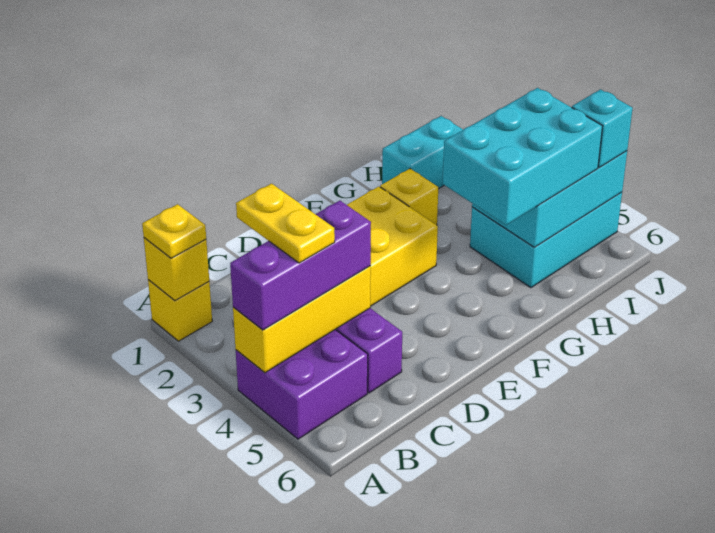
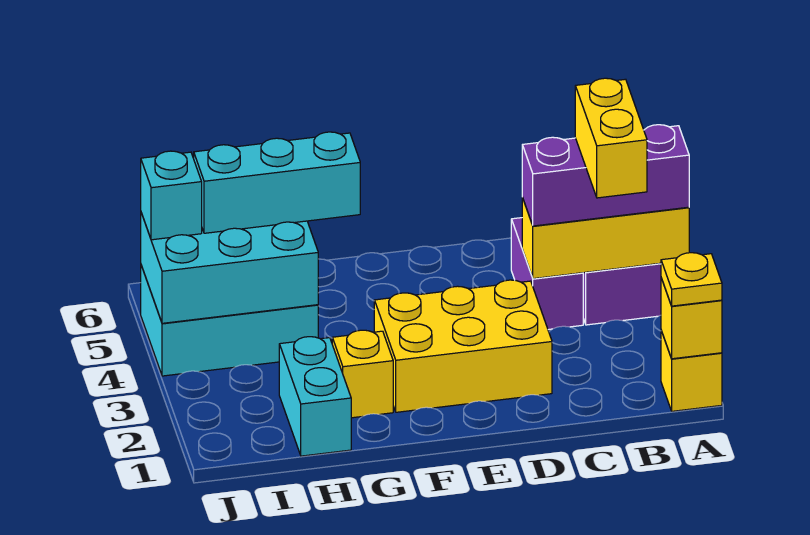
yellow plate B3:B4 level 4 -> yellow brick B3:B4 level 4
cyan brick G4:I5 level 3 -> cyan brick G5:I5 level 3
cyan brick H1:I1 level 1 -> cyan brick H1:H2 level 1

